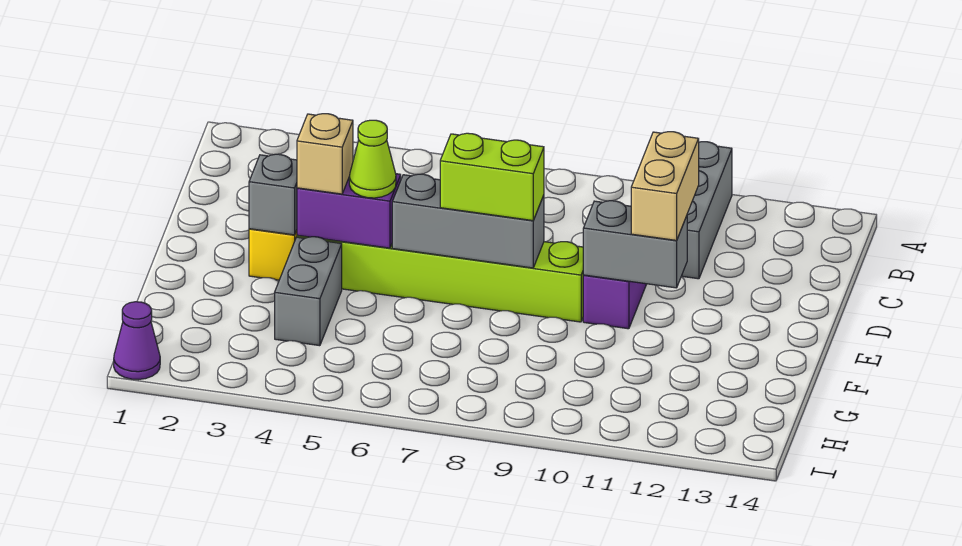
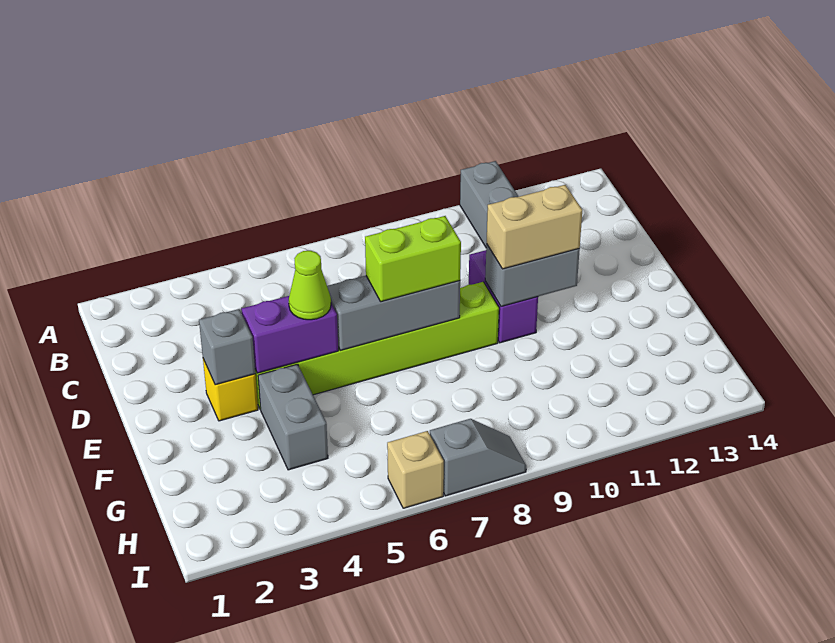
tan brick D11:E11 level 3 -> tan brick E10:E11 level 3
tan brick E4 level 3 -> tan brick I6 level 1
purple cone I1 level 1 -> none
none -> grey slope I7:I8 level 1 top 7

